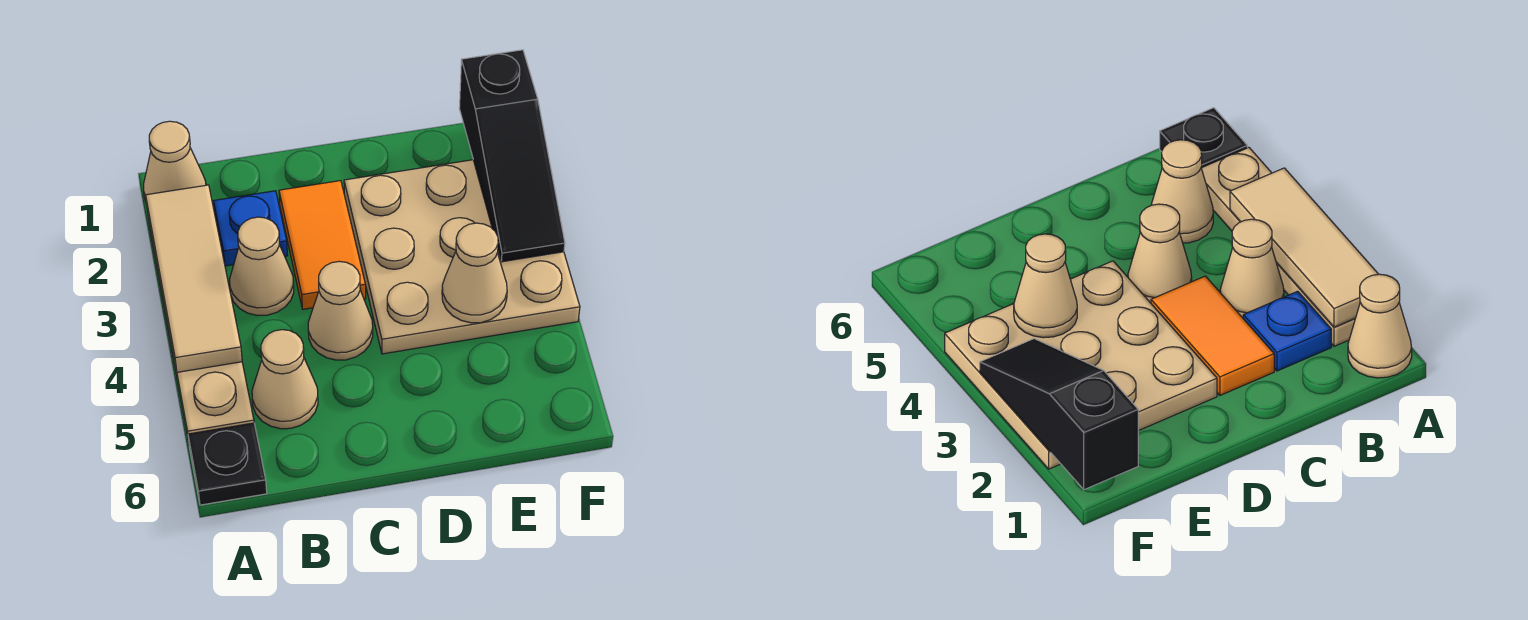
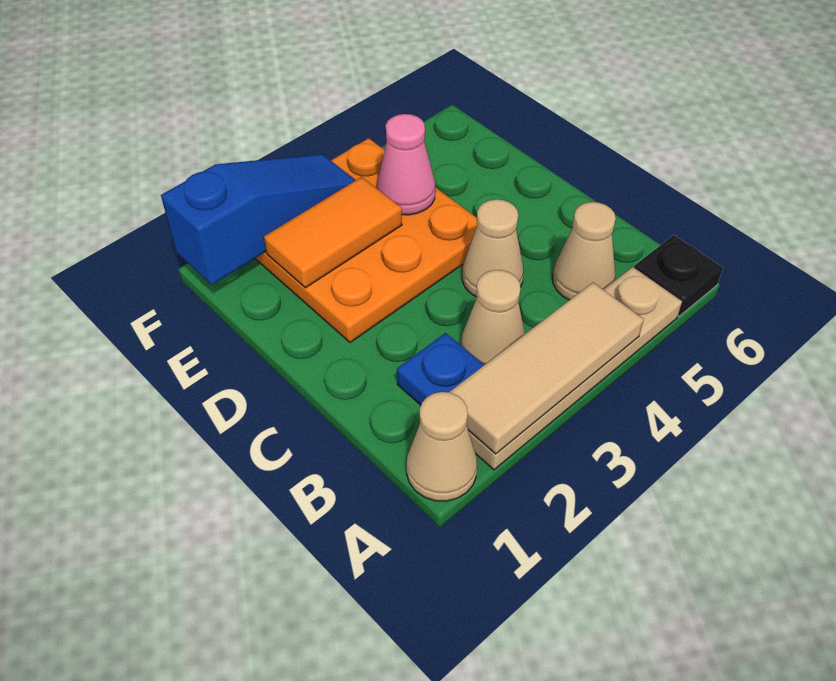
orange tile C2:C3 level 1 -> orange tile E2:E3 level 2
tan plate D2:F4 level 1 -> orange plate D2:F4 level 1
tan cone E4 level 2 -> pink cone E4 level 2
black slope F1:F3 level 2 top 1 -> blue slope F1:F3 level 2 top 1

